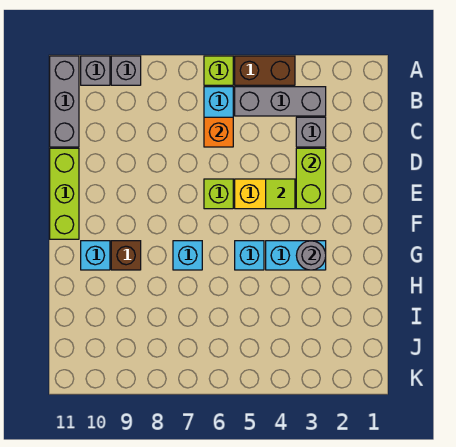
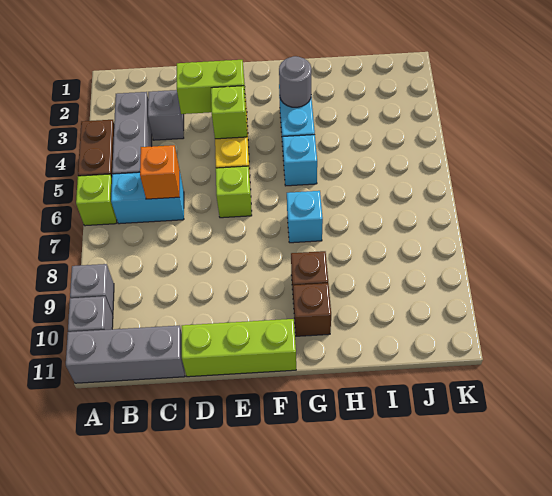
lime tile E4 level 2 -> lime brick E4 level 2
cyan brick G10 level 1 -> brown brick G10 level 1

